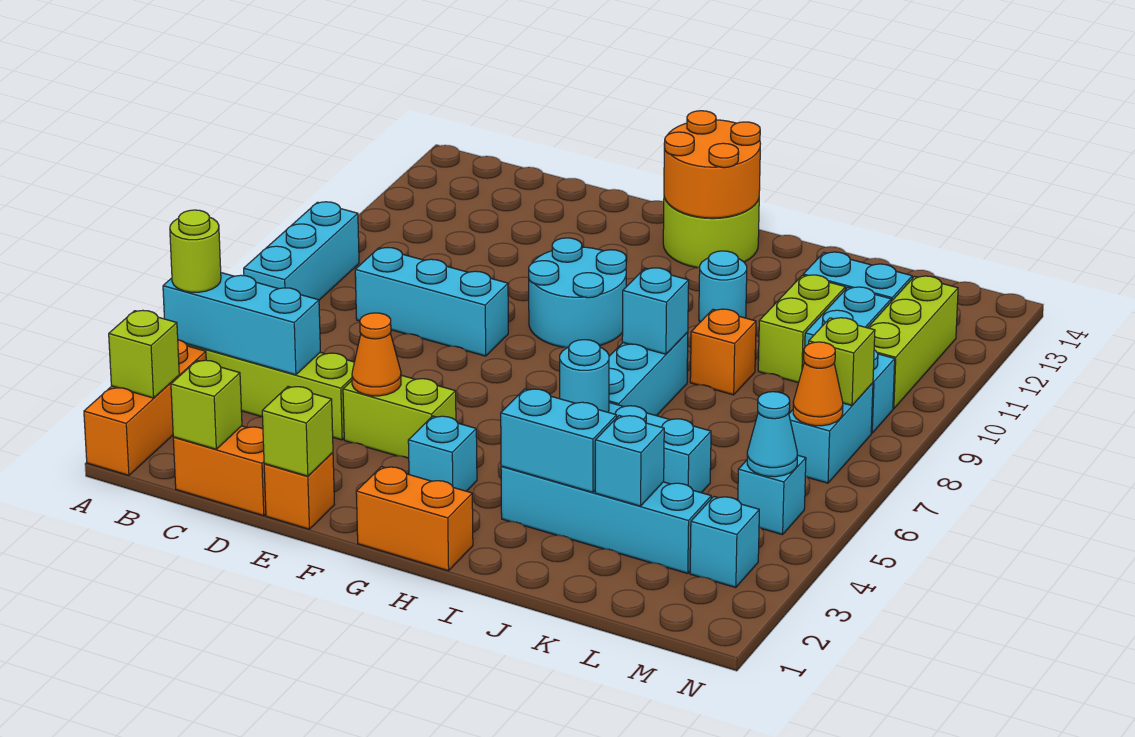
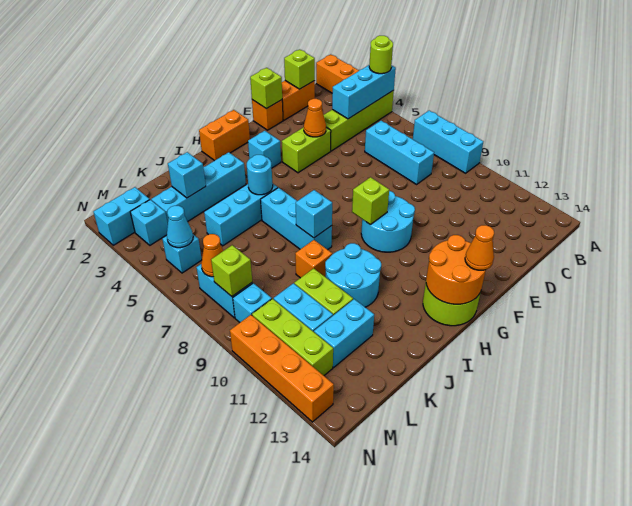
lime brick A2 level 2 -> lime brick G9 level 2
cyan brick C8:E8 level 1 -> cyan brick C6:C8 level 1
none -> orange cone G14 level 3
cyan brick I3:J3 level 2 -> cyan brick M2:N2 level 1
cyan round brick I11 level 1 -> cyan round brick I10:J11 level 1
none -> orange brick N10:N13 level 1

